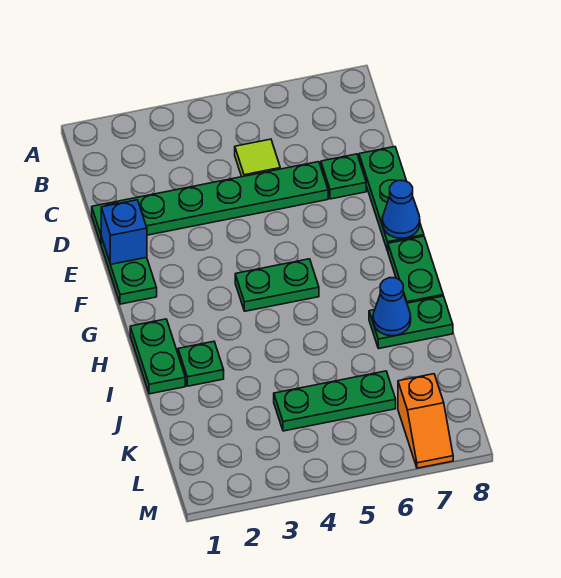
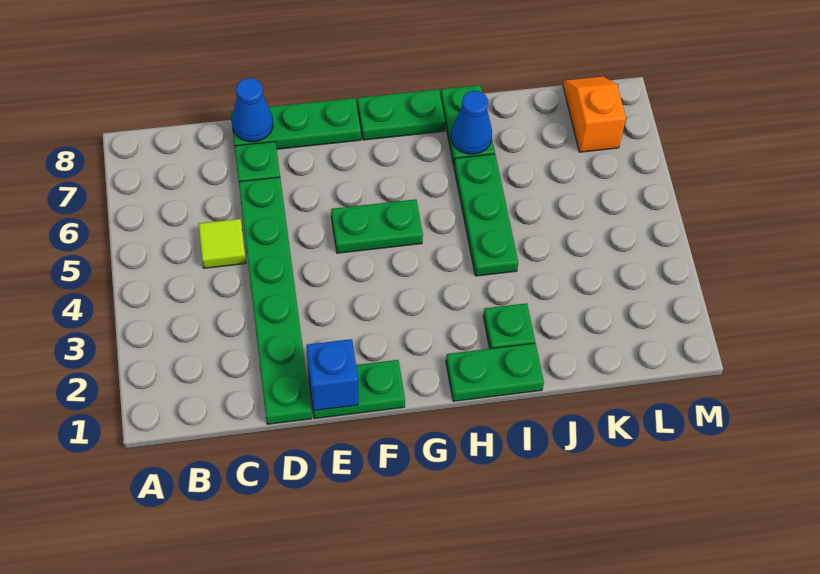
blue cone F8 level 2 -> blue cone D8 level 2
green plate G4:G5 level 1 -> green plate F5:G5 level 1
green plate K4:K6 level 1 -> green plate I4:I6 level 1
orange slope L7:M7 level 1 top L -> orange slope L7:L8 level 1 top 7

